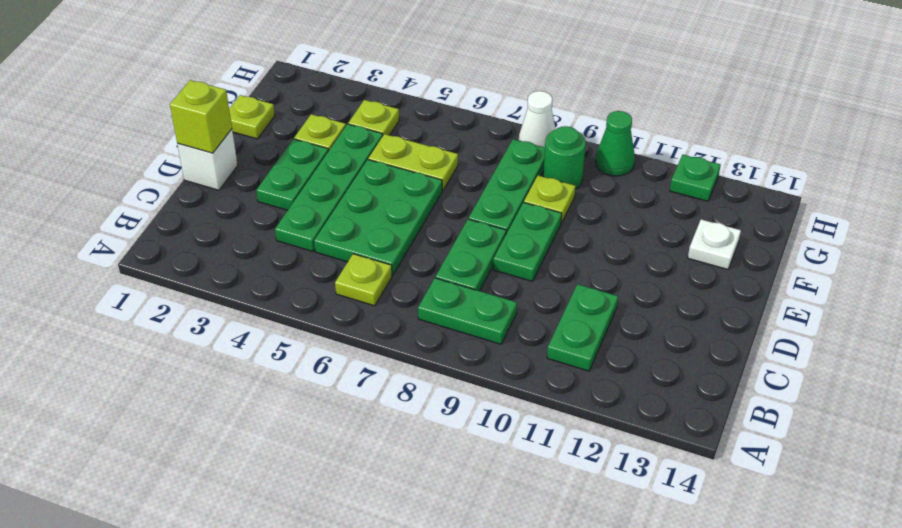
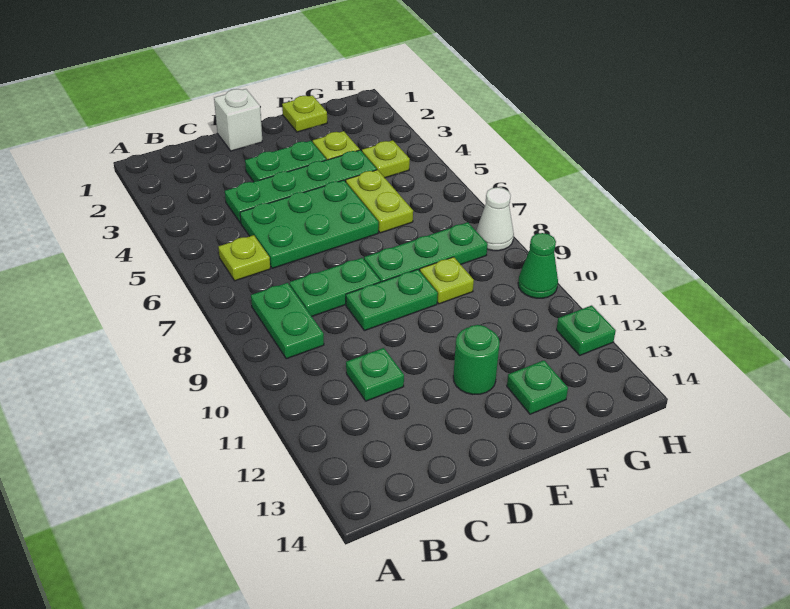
green plate B11:C11 level 1 -> green plate C11 level 1
lime brick D1 level 2 -> none
white plate F13 level 1 -> green plate F13 level 1
green round brick G9 level 1 -> green round brick E12 level 1

